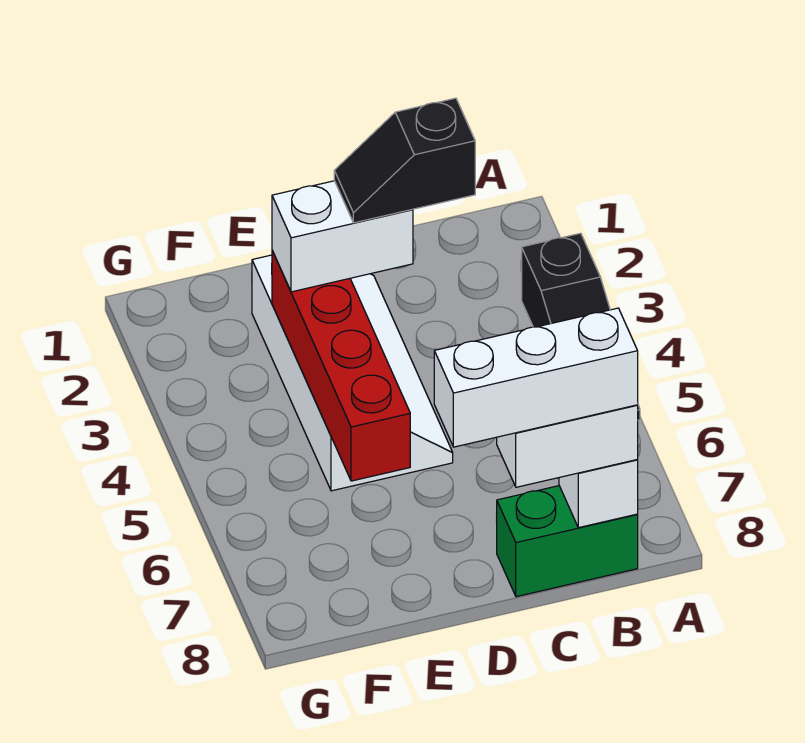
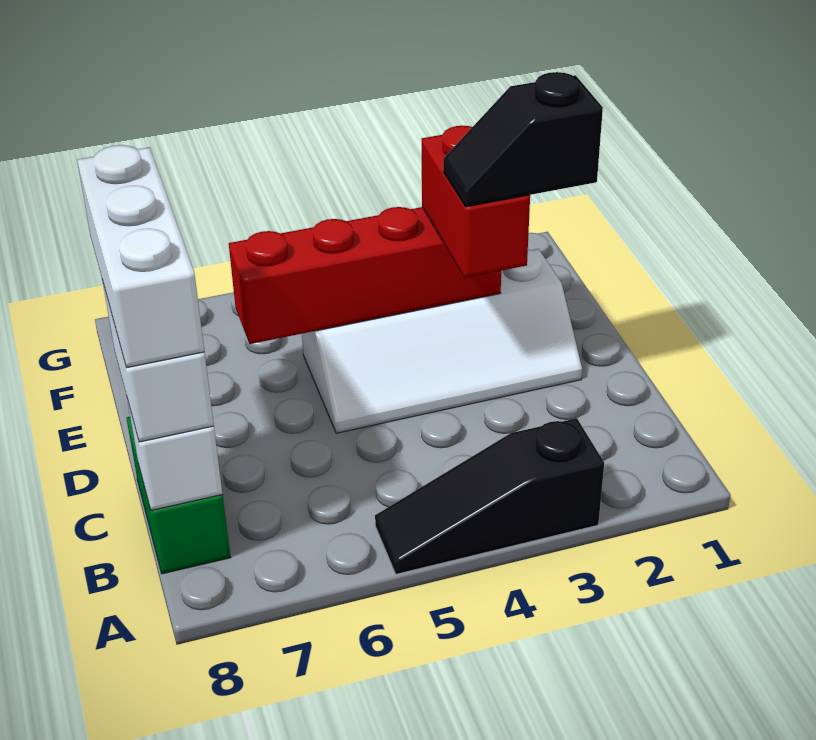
black slope C3:D3 level 4 top C -> black slope D2:D3 level 4 top 2
white brick D3:E3 level 3 -> red brick D3:E3 level 3

